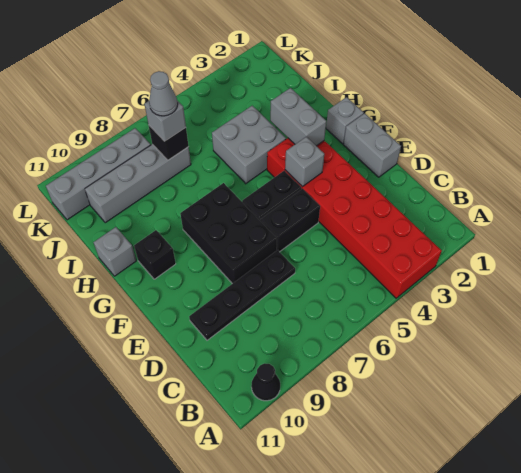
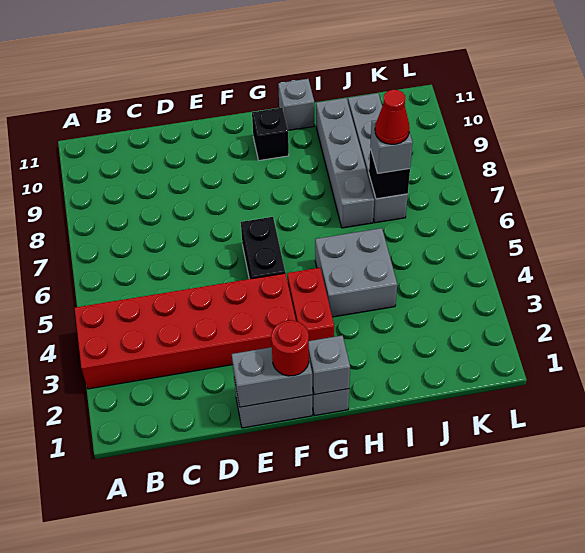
black cone A10 level 1 -> none
black plate D7:D10 level 1 -> none
black brick E5:E6 level 1 -> none
black brick E7:G8 level 1 -> none
none -> red round brick F1 level 3
grey brick F4 level 2 -> grey brick G1 level 2
grey brick G3:H3 level 2 -> grey brick E1:F1 level 2
grey cone J7 level 4 -> red cone J7 level 4
grey brick K8:K11 level 1 -> grey brick I7:I10 level 1

